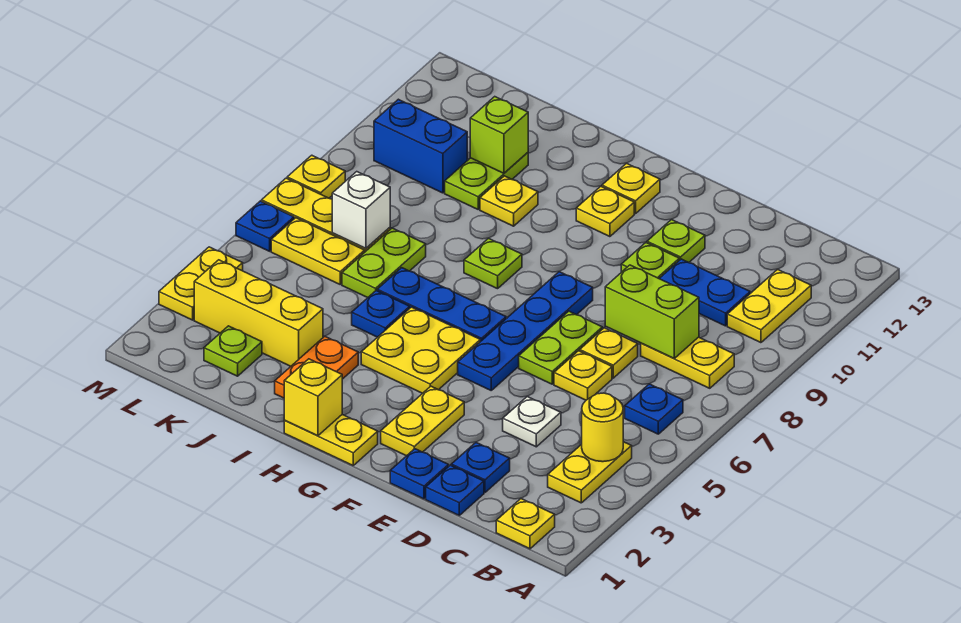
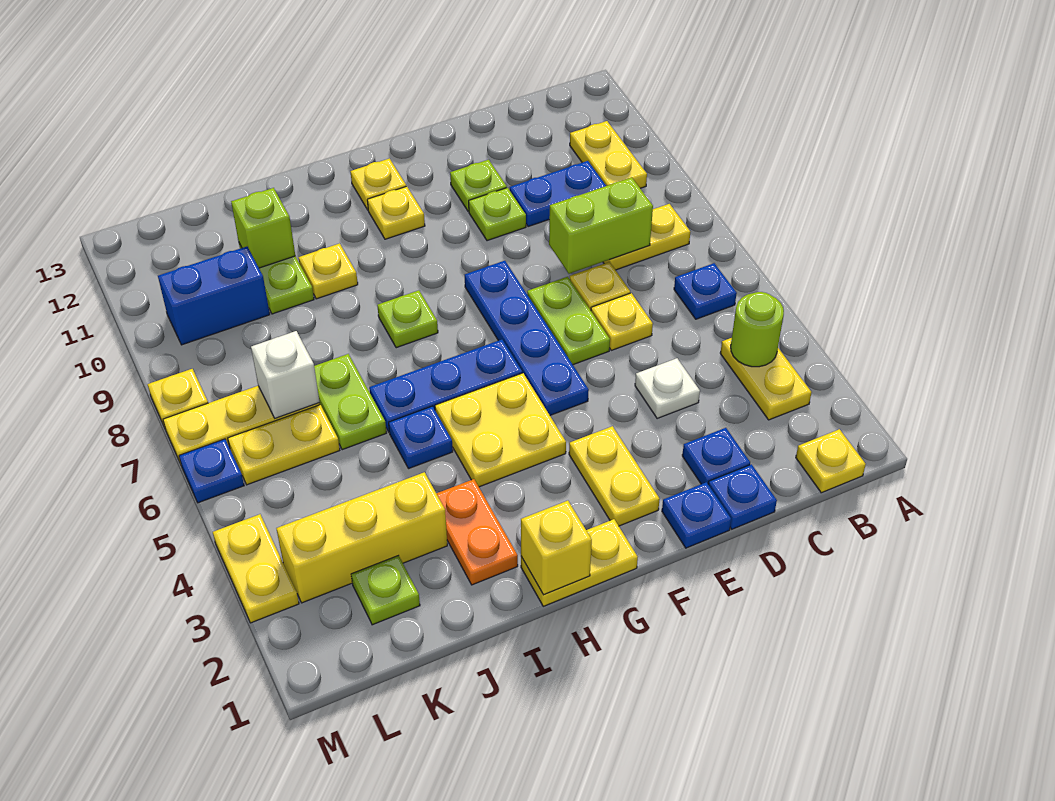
yellow round brick B4 level 2 -> lime round brick B4 level 2

